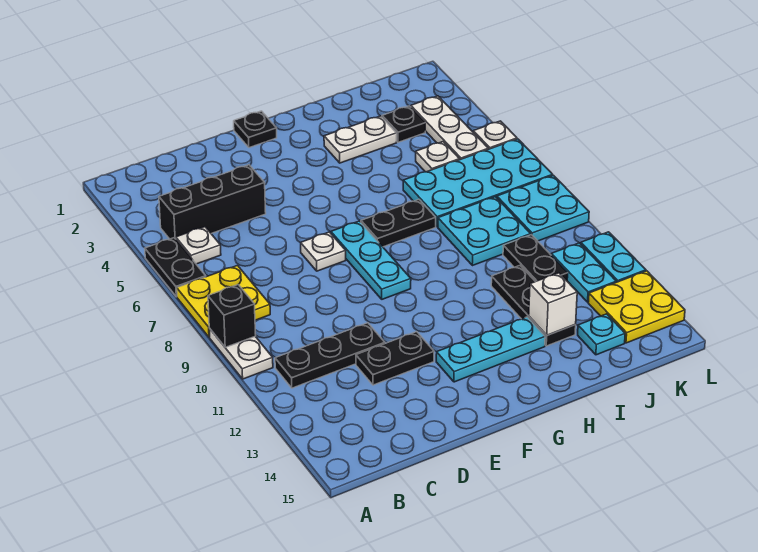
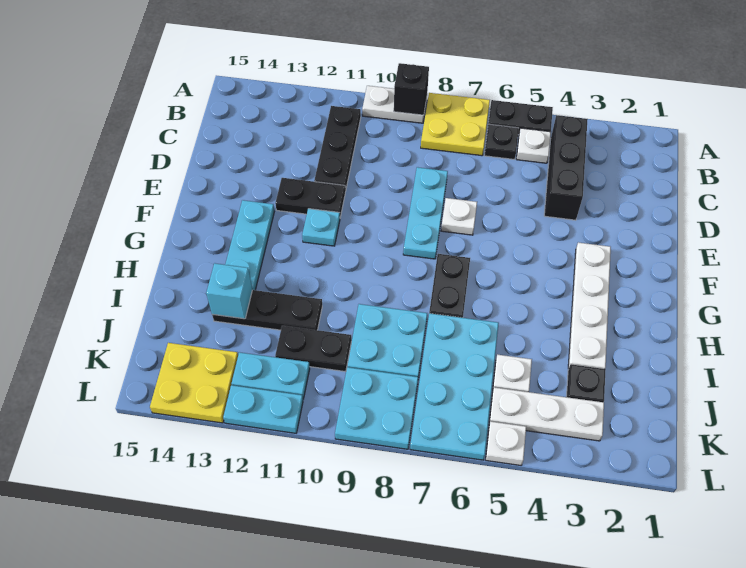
black plate D12:E12 level 1 -> black plate E11:E12 level 1
black plate F1 level 1 -> black plate B6 level 1
cyan plate F7:F9 level 1 -> cyan plate D8:F8 level 1
white plate H3:I3 level 1 -> white plate F3:I3 level 1
white brick I13 level 2 -> cyan brick I13 level 2
cyan plate J14 level 1 -> cyan plate F11 level 1

